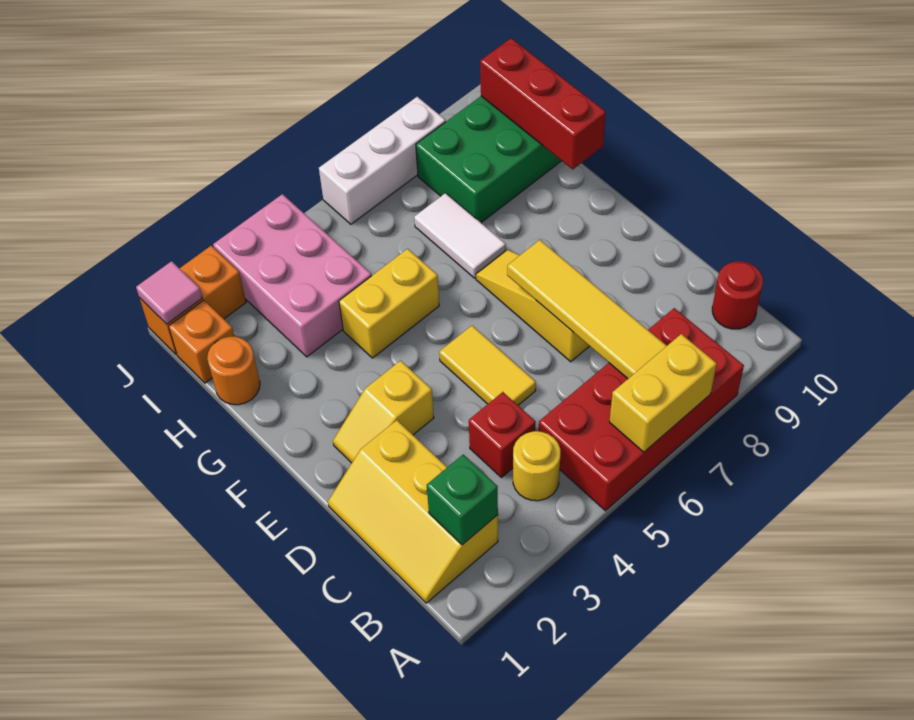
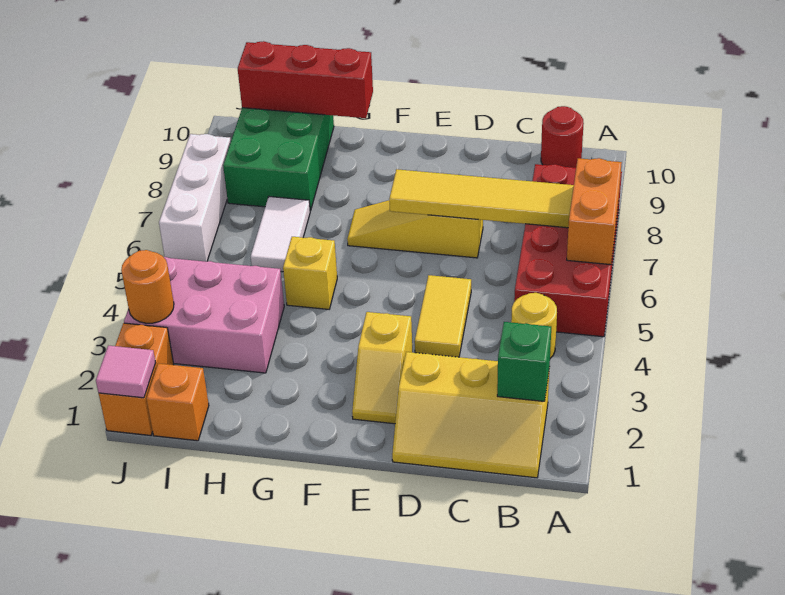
yellow brick A6:A7 level 2 -> orange brick A6:A7 level 2
red brick C4 level 1 -> none
yellow tile D5:E5 level 1 -> yellow tile D4:D5 level 1
yellow brick G4:G5 level 1 -> yellow brick G5 level 1
white tile G7:H7 level 1 -> white tile H6:H7 level 1
orange round brick H1 level 1 -> orange round brick J3 level 2

